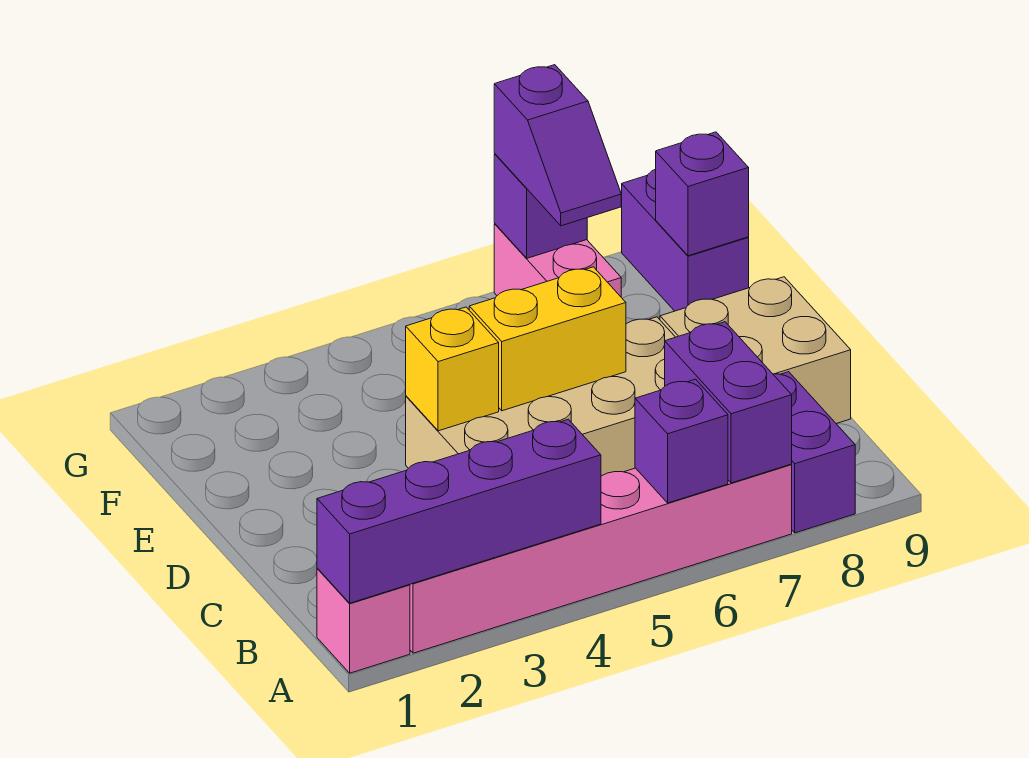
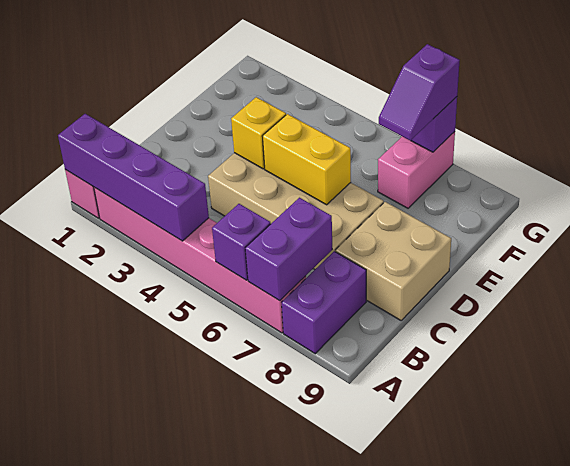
purple brick F9:G9 level 1 -> none
purple brick F9 level 2 -> none

